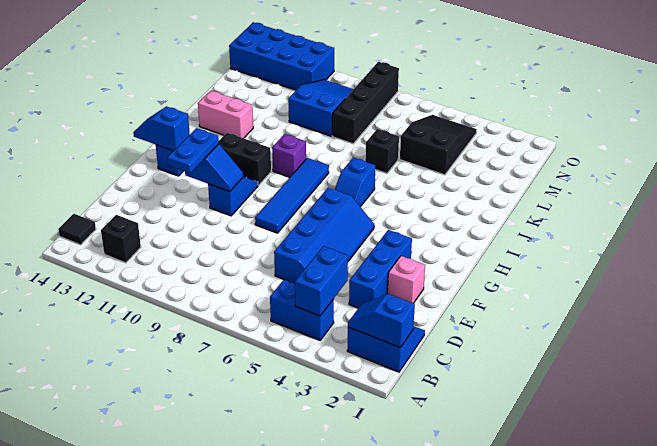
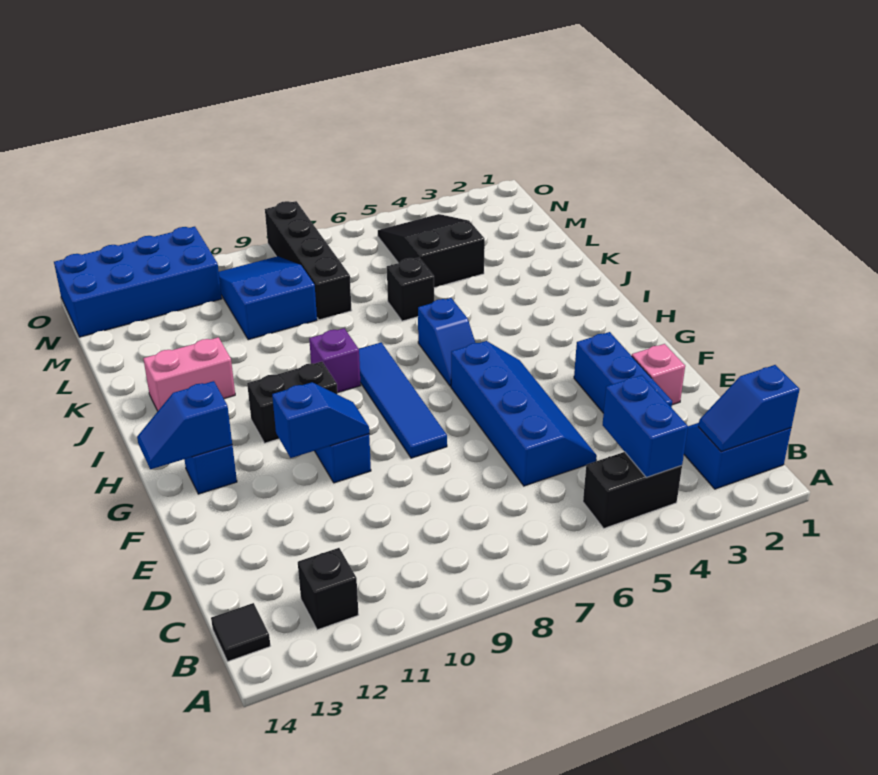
blue brick B4:B5 level 1 -> black brick B4:B5 level 1
blue plate E11:F11 level 3 -> none

